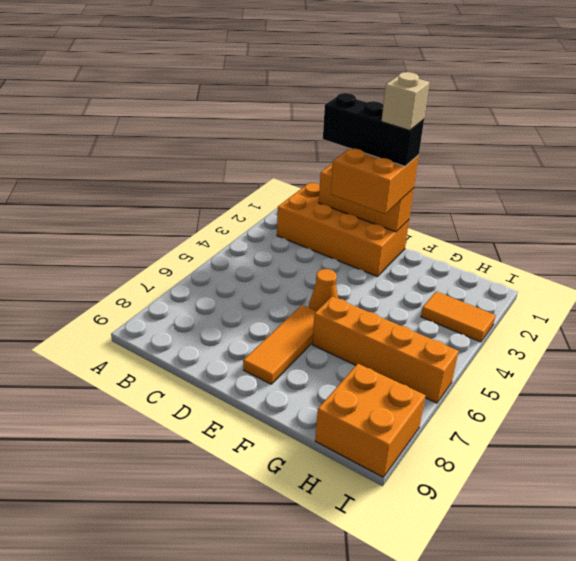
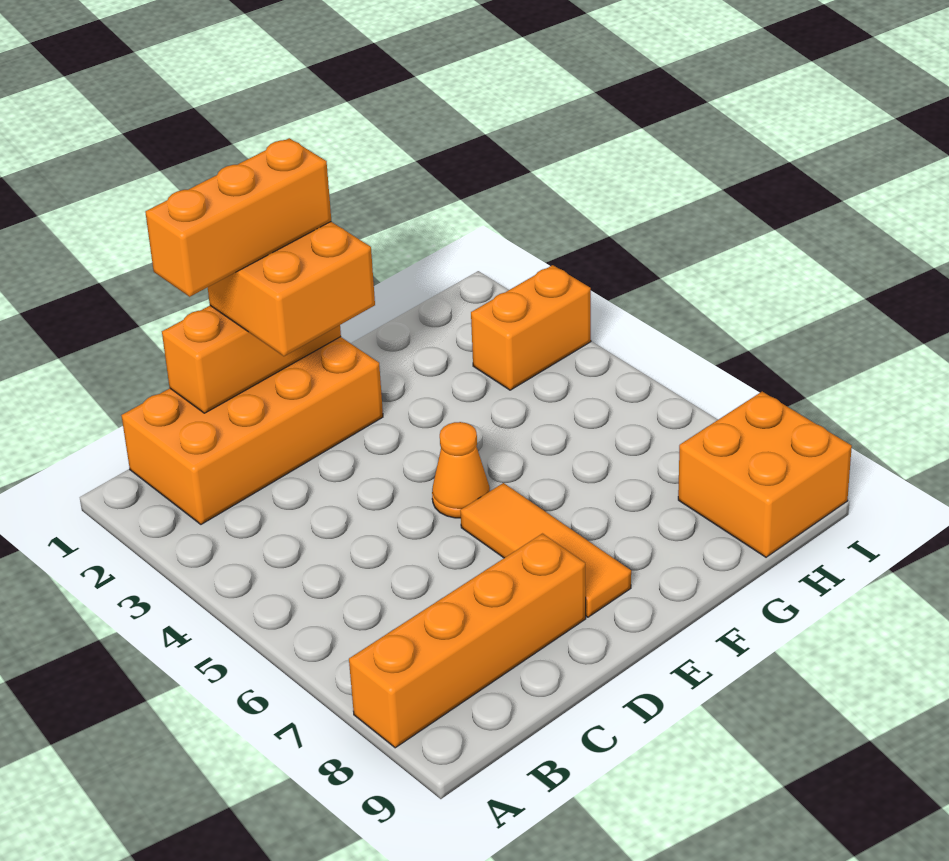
black brick C1:E1 level 4 -> orange brick C1:E1 level 4
tan brick E1 level 5 -> none
orange brick F6:I6 level 1 -> orange brick A8:D8 level 1
orange tile H3:I3 level 1 -> orange brick H3:I3 level 1

